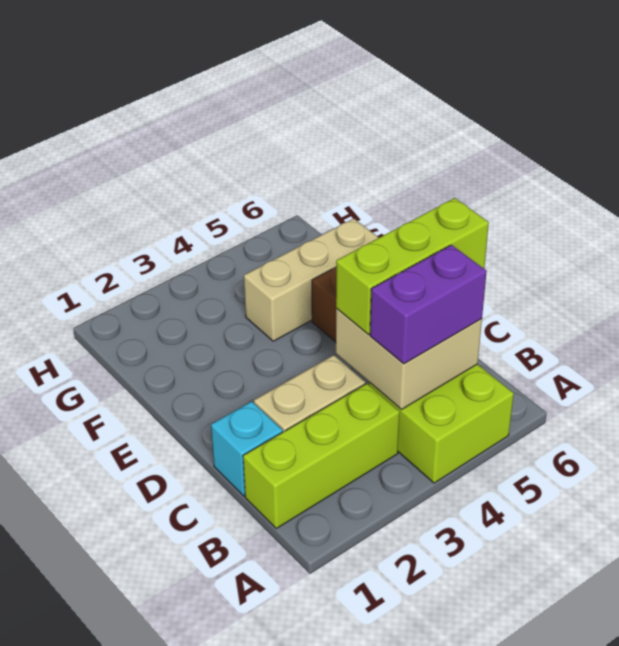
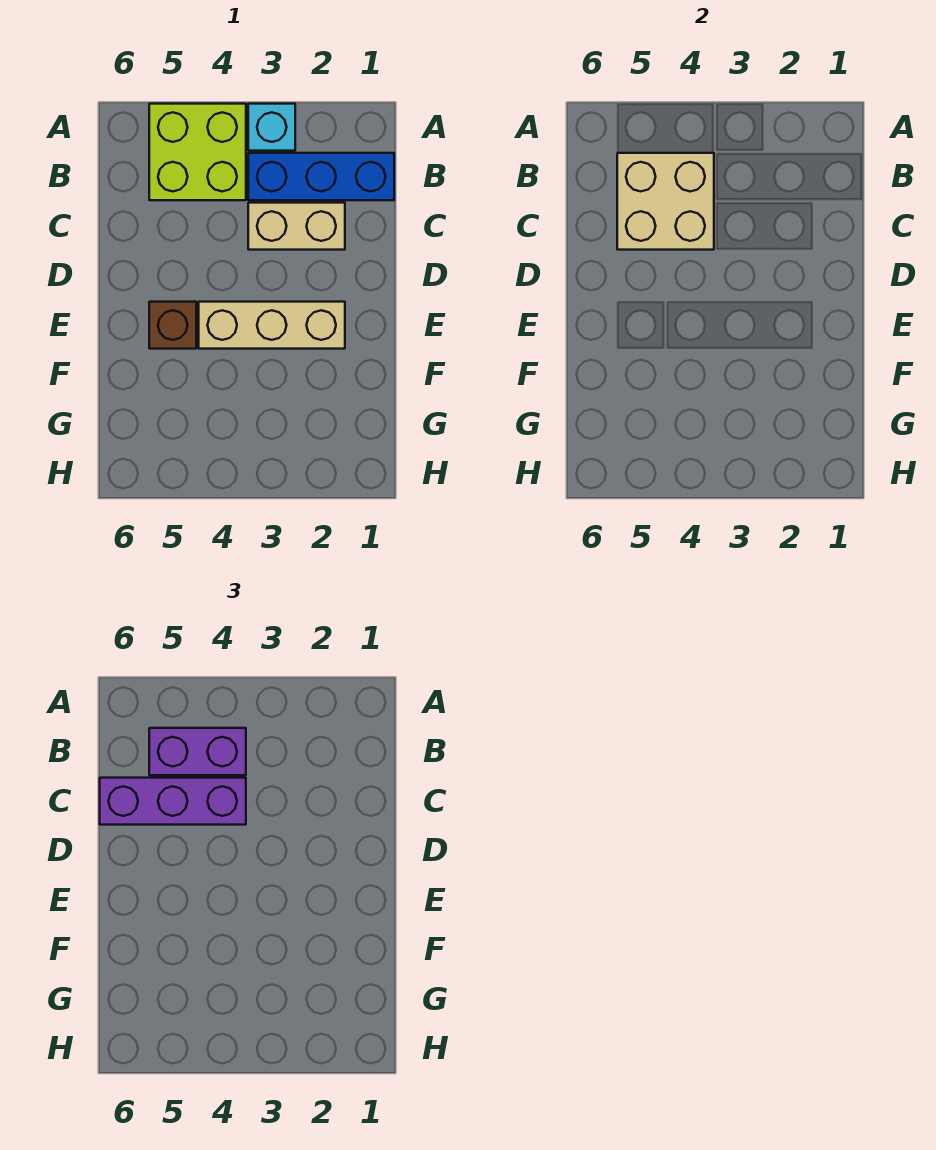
lime brick B1:B3 level 1 -> blue brick B1:B3 level 1
cyan brick C1 level 1 -> cyan brick A3 level 1
lime brick C4:C6 level 3 -> purple brick C4:C6 level 3
tan brick F4:F6 level 1 -> tan brick E2:E4 level 1

